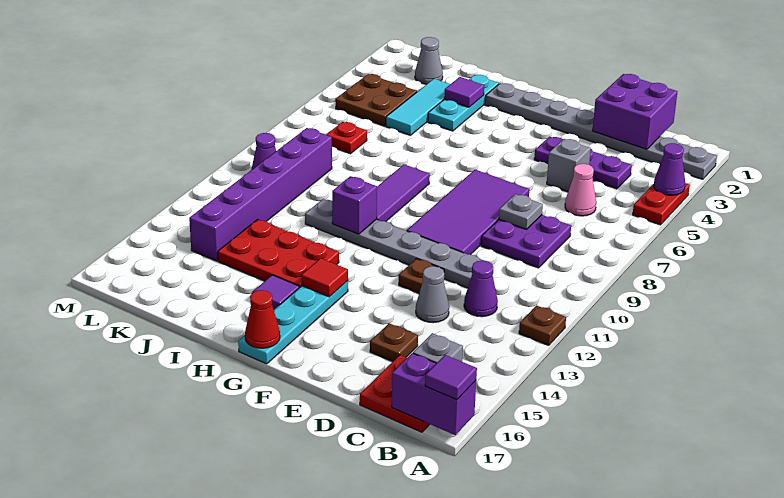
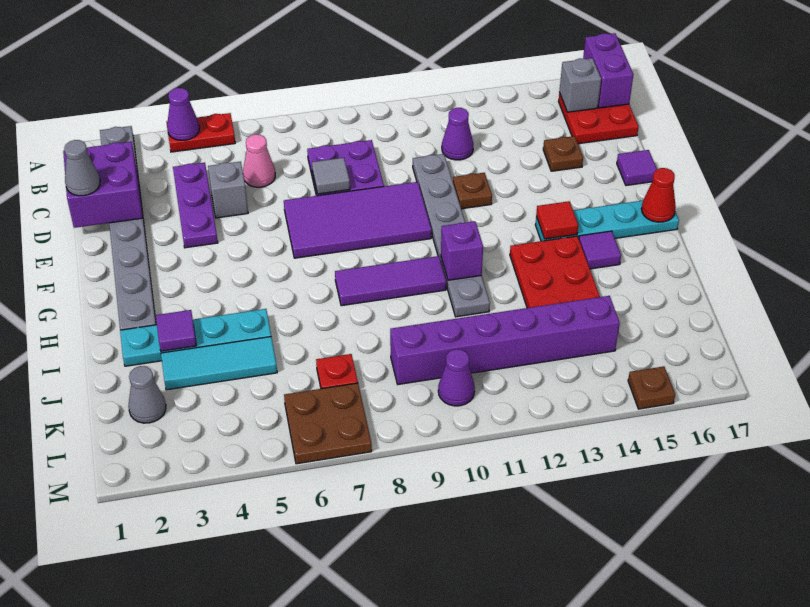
brown plate A12 level 1 -> brown plate M15 level 1
purple tile A17 level 3 -> purple tile E17 level 1
grey plate D8 level 2 -> grey tile D8 level 2
grey cone D13 level 1 -> grey cone D1 level 3
cyan plate I2:I4 level 1 -> cyan plate I2:I5 level 1
brown plate K4:L5 level 1 -> brown plate L6:M7 level 1

